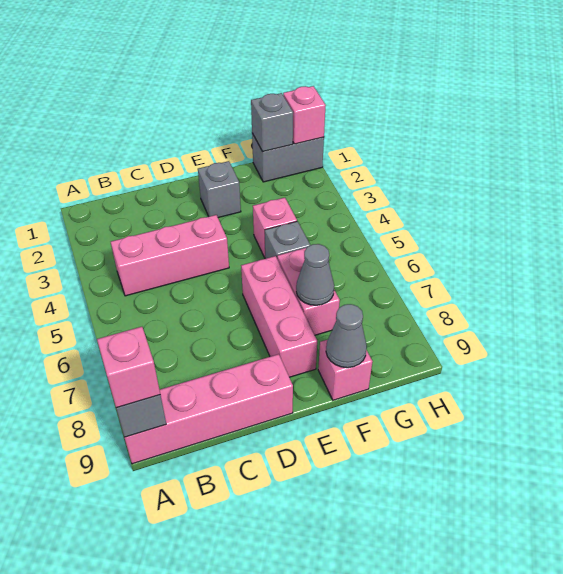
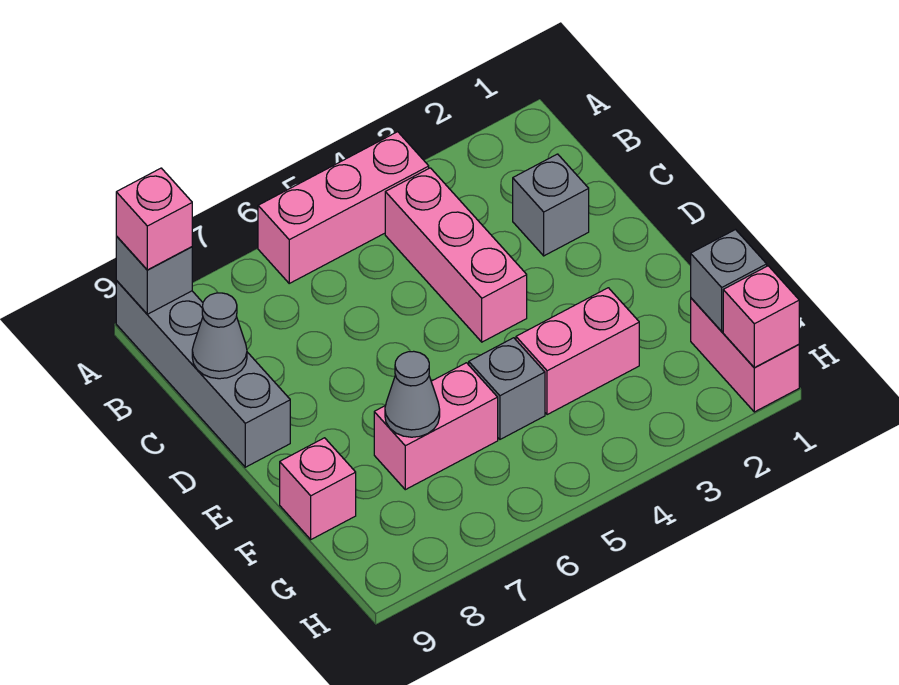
pink brick A9:D9 level 1 -> grey brick A9:D9 level 1
grey brick E2 level 1 -> grey brick C2 level 1
pink brick E6:E8 level 1 -> pink brick A4:A6 level 1
pink brick F4 level 1 -> pink brick F3:F4 level 1
grey cone F9 level 2 -> grey cone C9 level 2
grey brick G1:H1 level 1 -> pink brick G1:H1 level 1

